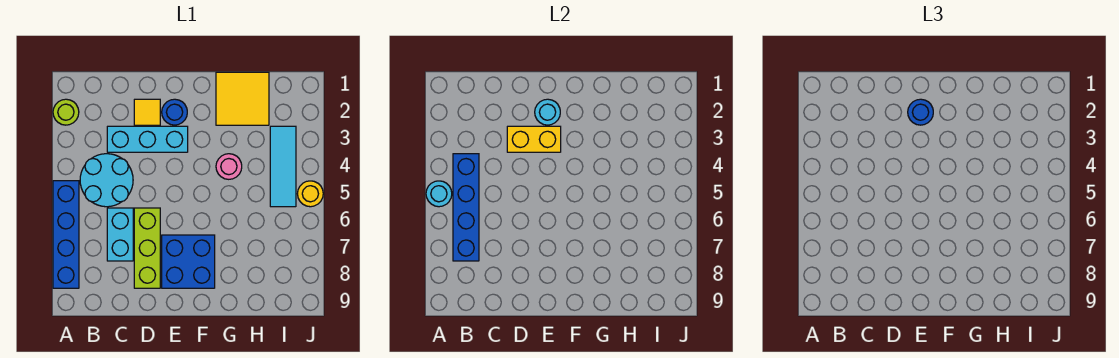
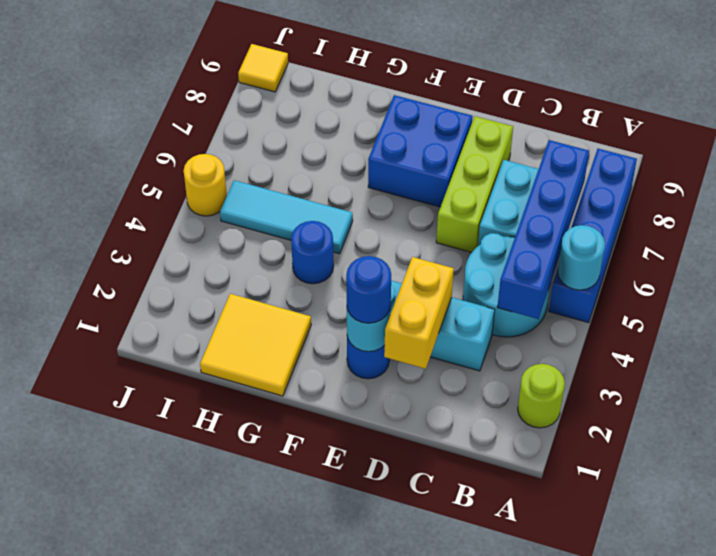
yellow tile D2 level 1 -> yellow tile J9 level 1
yellow brick D3:E3 level 2 -> yellow brick D2:D3 level 2
pink round brick G4 level 1 -> blue round brick G4 level 1
cyan tile I3:I5 level 1 -> cyan tile G5:I5 level 1

